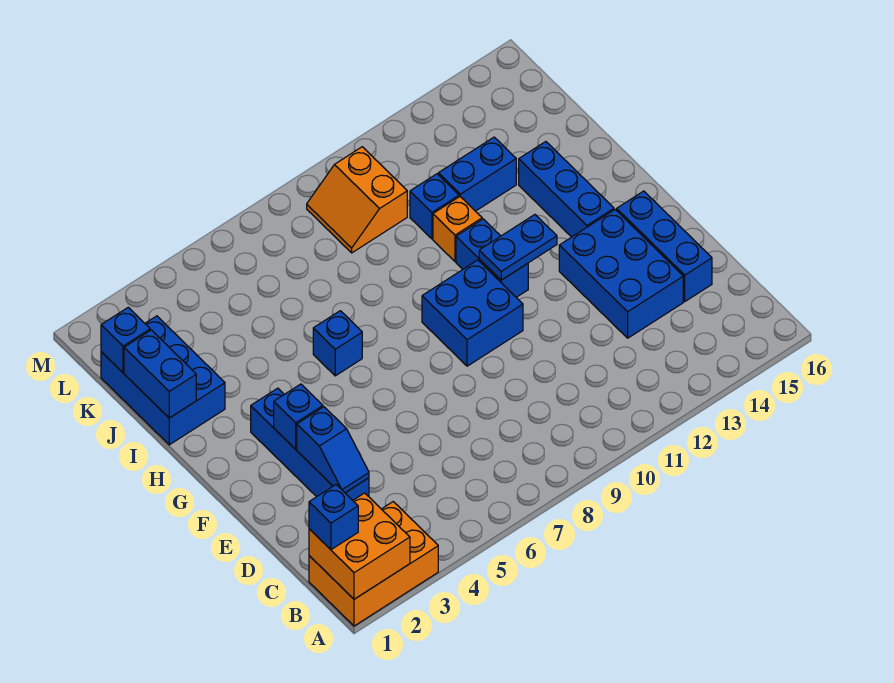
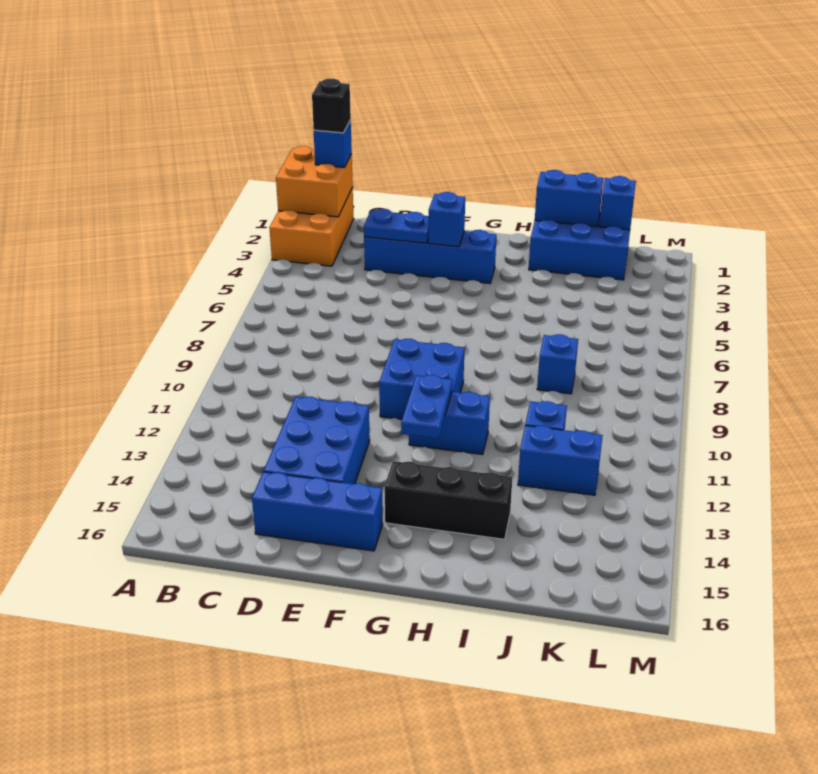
none -> black brick B1 level 4
blue slope D3:E3 level 2 top E -> blue plate D3:E3 level 2
blue brick D13:F14 level 1 -> blue brick D12:E14 level 1
blue brick G14:I14 level 1 -> black brick G14:I14 level 1
blue brick H6 level 1 -> blue brick J8 level 1
orange brick I11 level 1 -> none
blue brick J12:J13 level 1 -> blue brick J12:K12 level 1
orange slope K9:L10 level 1 top 10 -> none

